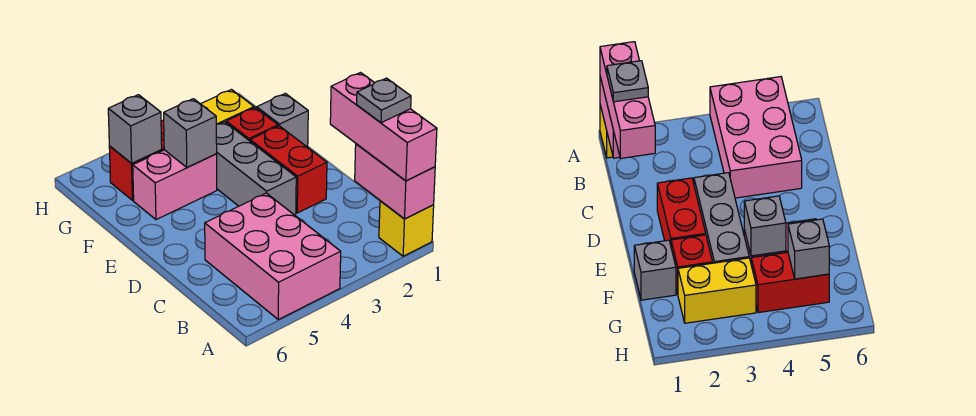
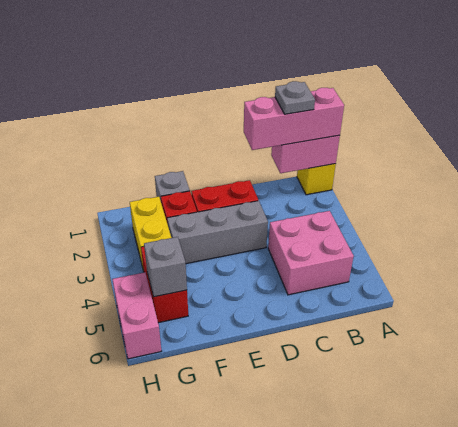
pink brick A4:C5 level 1 -> pink brick B4:C5 level 1
pink brick F4:F5 level 1 -> pink brick H5:H6 level 1
grey brick F4 level 2 -> none

